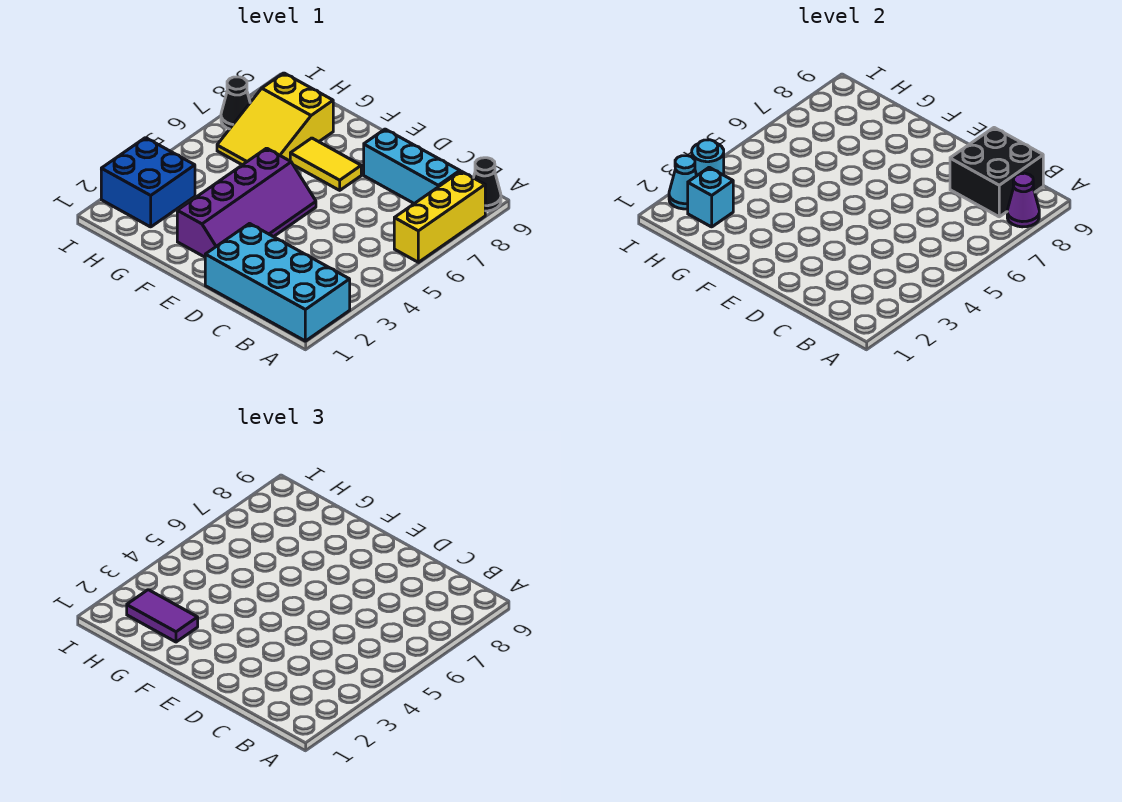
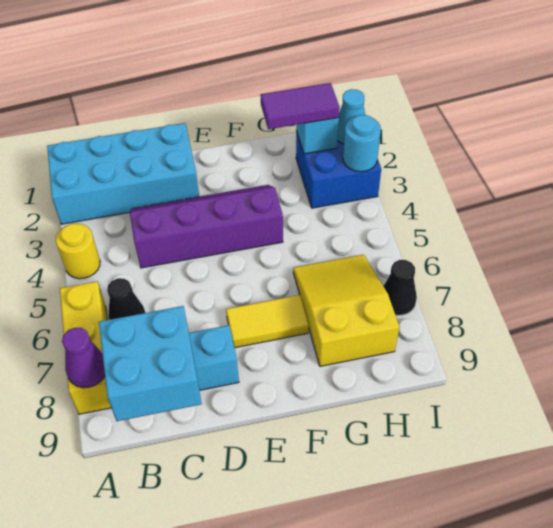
none -> yellow round brick A4 level 1
black cone A9 level 1 -> black cone B6 level 1
black brick B8:C9 level 2 -> cyan brick B8:C9 level 2
purple slope E2:F5 level 1 top F -> purple slope C3:F4 level 1 top 4

